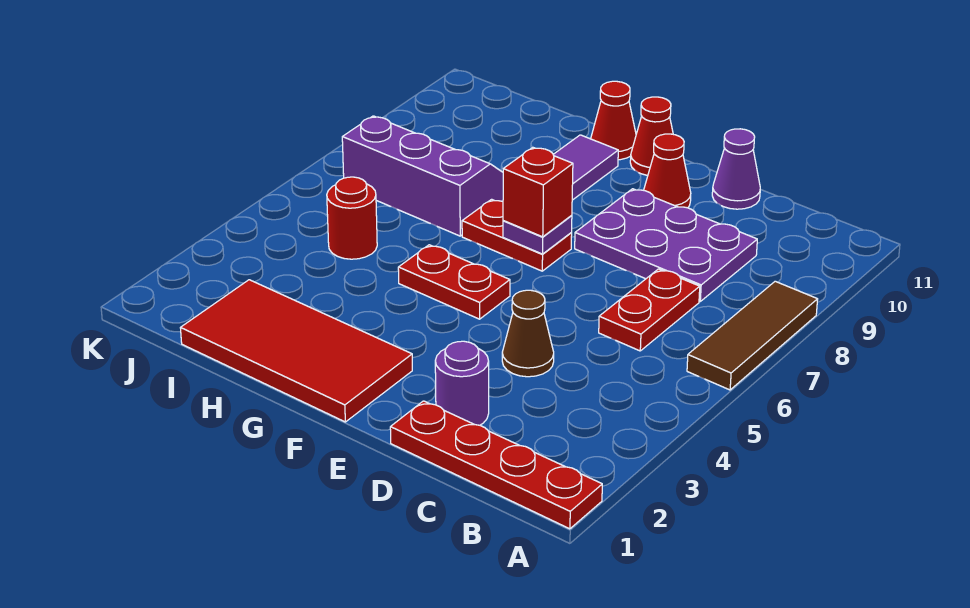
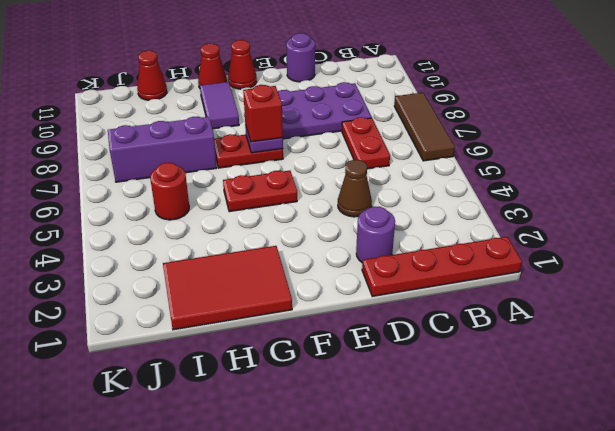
purple cone D11 level 1 -> purple round brick D11 level 1
red cone E10 level 1 -> red cone I11 level 1
red tile F1:I2 level 1 -> red tile G1:I2 level 1

